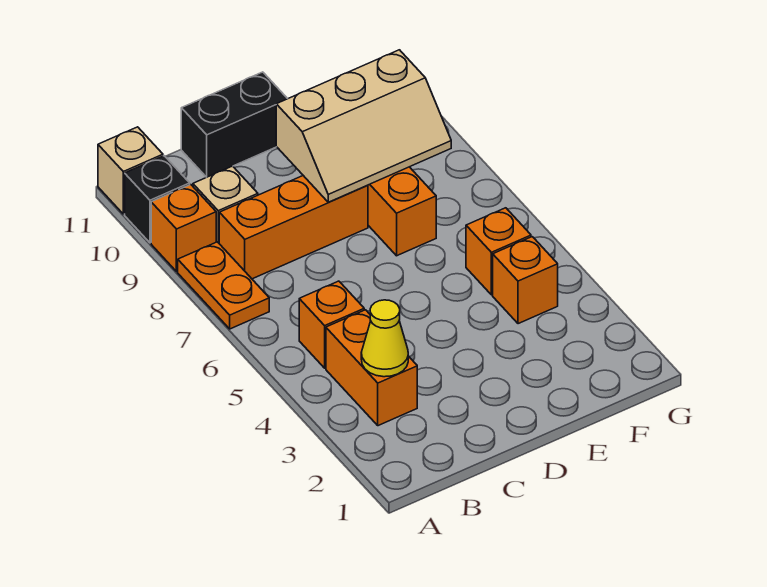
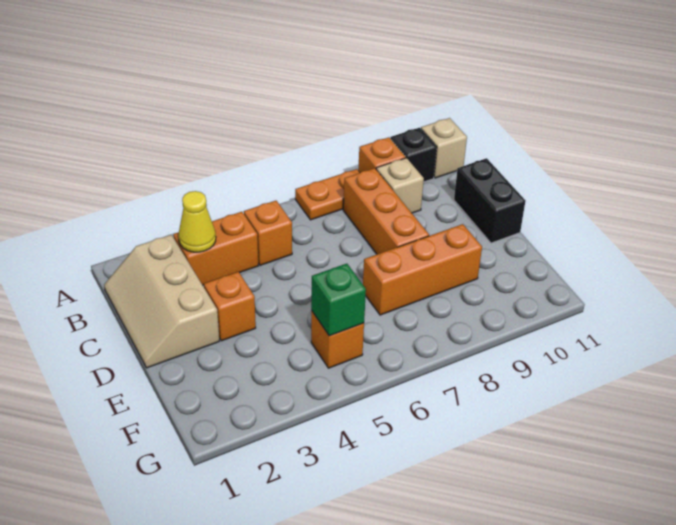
tan slope D8:F9 level 2 top 9 -> tan slope B1:D2 level 1 top 2
orange brick F4 level 1 -> orange brick D3 level 1
none -> green brick F5 level 2

